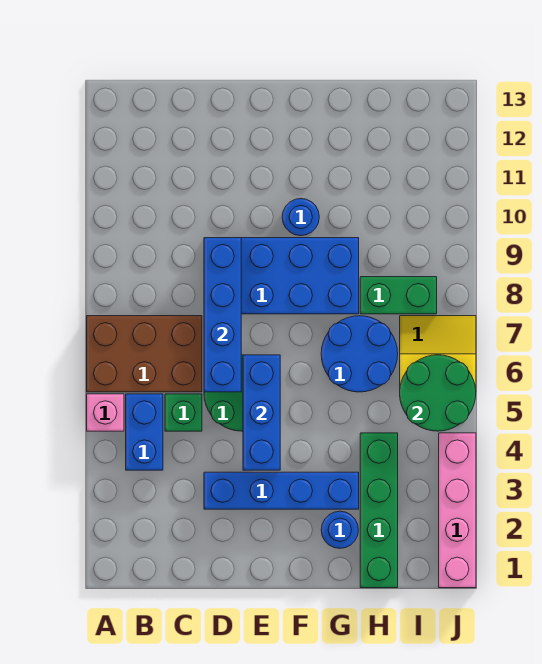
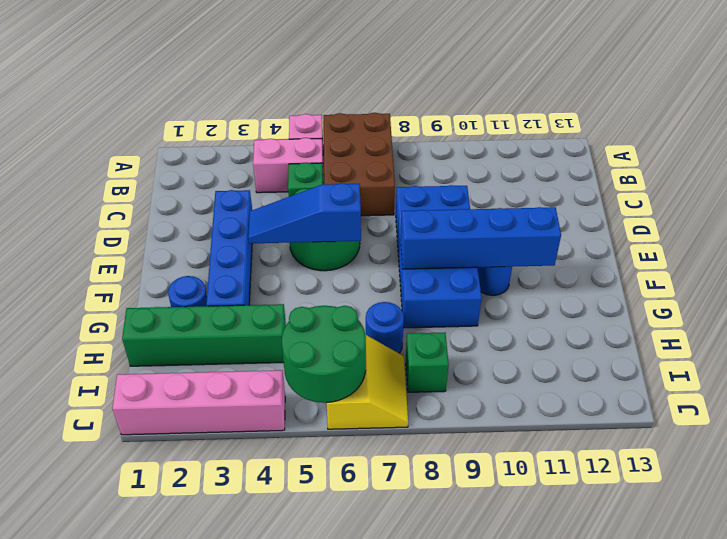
blue brick B4:B5 level 1 -> pink brick B4:B5 level 1
blue brick D6:D9 level 2 -> blue brick F8:F11 level 2
blue brick E4:E6 level 2 -> blue slope E4:E6 level 2 top 6
blue round brick G6:H7 level 1 -> blue round brick H7 level 1
green brick H8:I8 level 1 -> green brick I8 level 1

